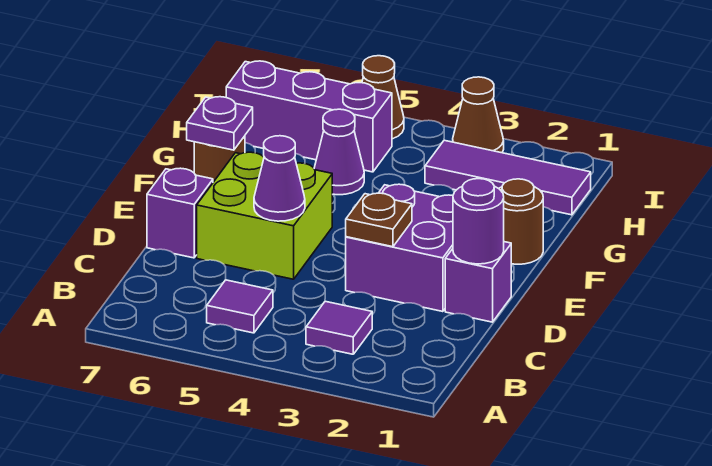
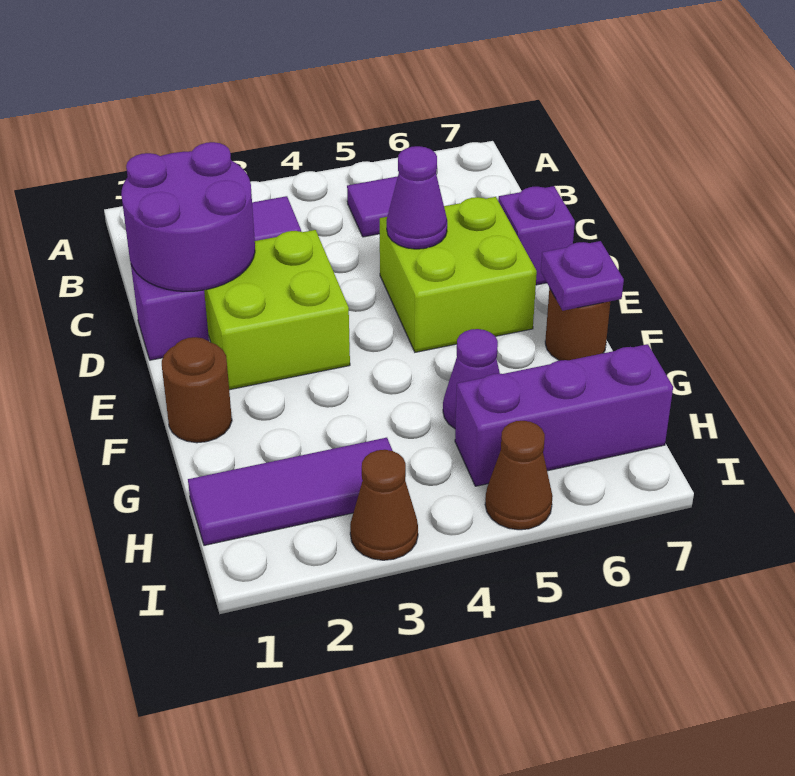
purple round brick D1 level 2 -> purple round brick C1:D2 level 2
purple brick D2:E3 level 1 -> lime brick D2:E3 level 1
brown plate D3 level 2 -> none

